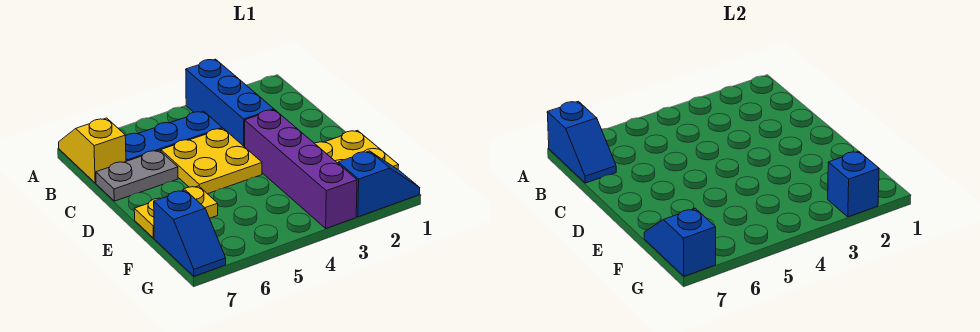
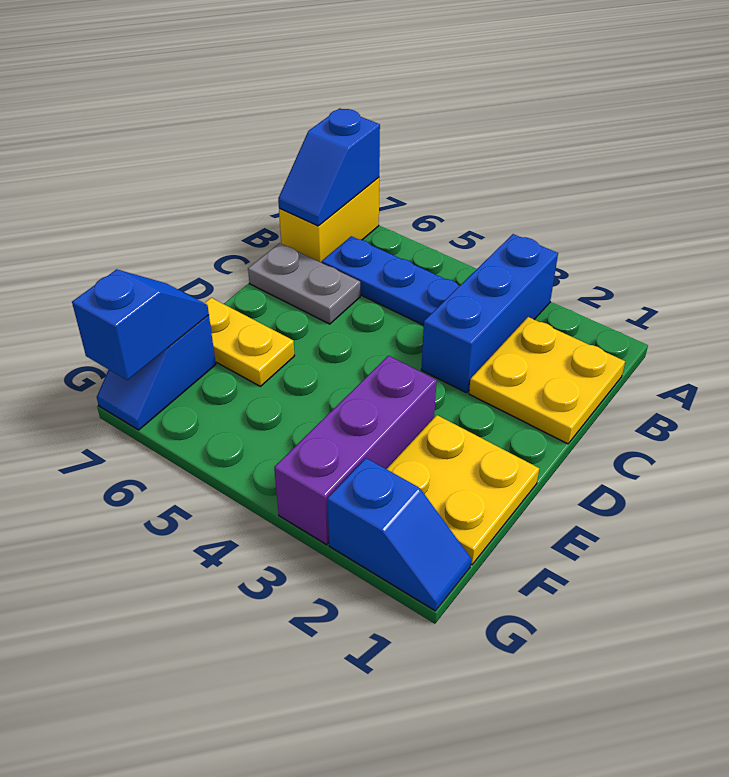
yellow slope A7:B7 level 1 top B -> yellow brick A7:B7 level 1
yellow plate C4:D5 level 1 -> yellow plate B1:C2 level 1
purple brick D3:G3 level 1 -> purple brick E3:G3 level 1
blue brick G2 level 2 -> none

